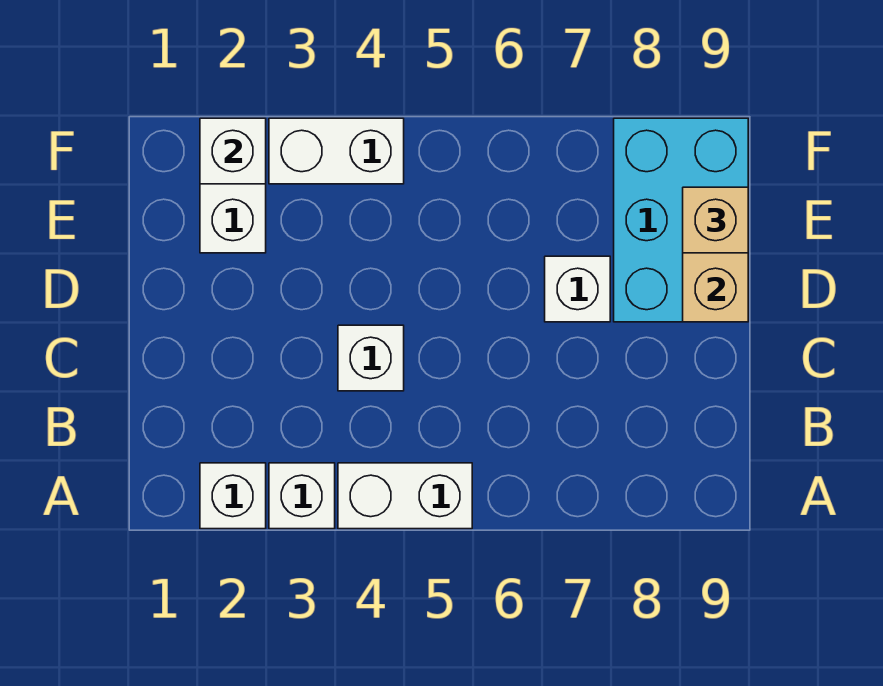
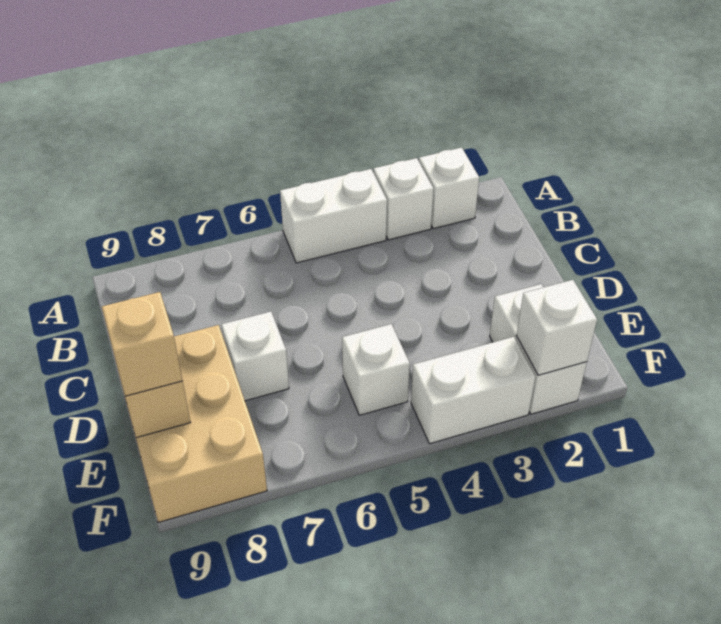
white brick C4 level 1 -> white brick E5 level 1
cyan brick D8:F9 level 1 -> tan brick D8:F9 level 1

